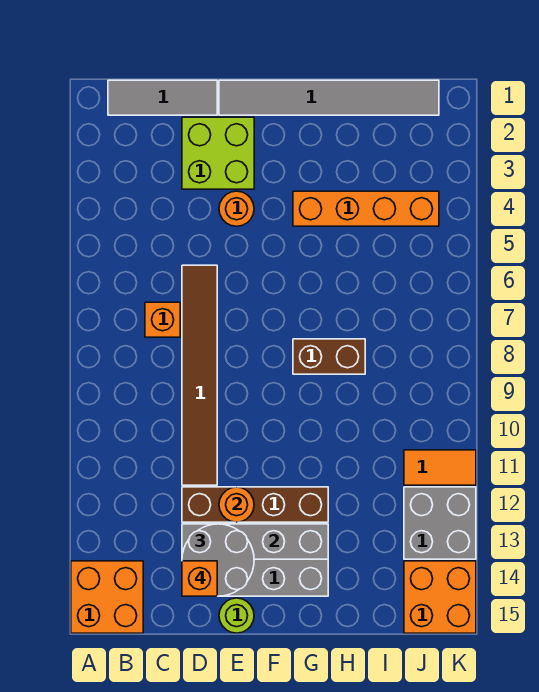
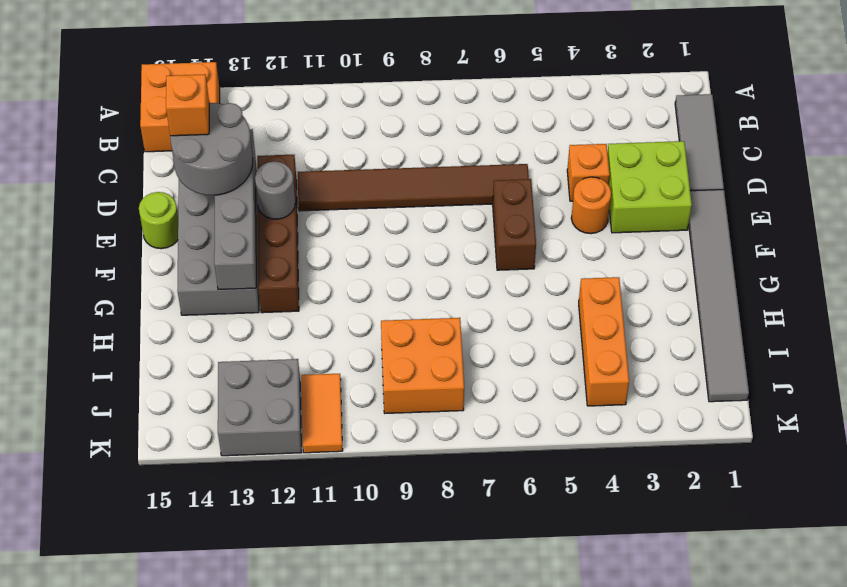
orange brick C7 level 1 -> orange brick D4 level 1
orange round brick E12 level 2 -> grey round brick E12 level 2
orange brick G4:J4 level 1 -> orange brick H4:J4 level 1
brown brick G8:H8 level 1 -> brown brick E6:F6 level 1
orange brick J14:K15 level 1 -> orange brick I8:J9 level 1

